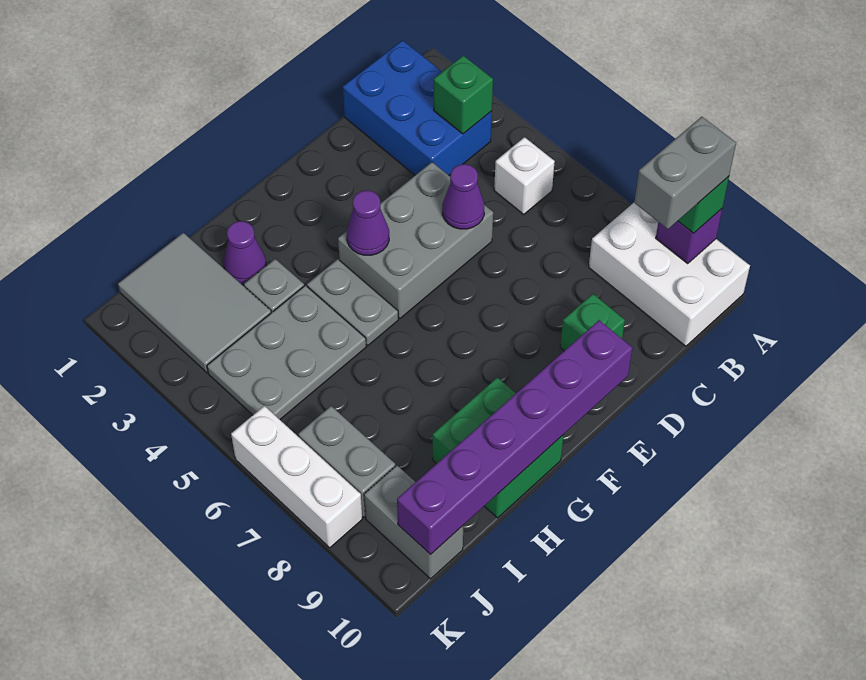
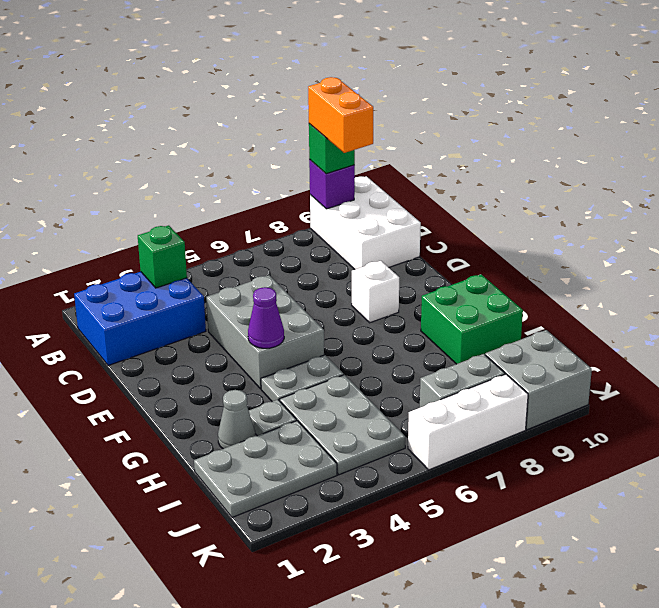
white brick A8:B10 level 1 -> white brick A9:C10 level 1
grey brick A9:B9 level 4 -> orange brick A9:B9 level 4
white brick B5 level 1 -> white brick E8 level 1
purple cone D5 level 2 -> none
green brick D9 level 1 -> none
purple brick E10:J10 level 2 -> none
purple cone H2 level 1 -> grey cone H2 level 1
grey tile I1:J3 level 1 -> grey plate I1:J3 level 1
grey brick J9:J10 level 1 -> grey brick J9:K10 level 1

